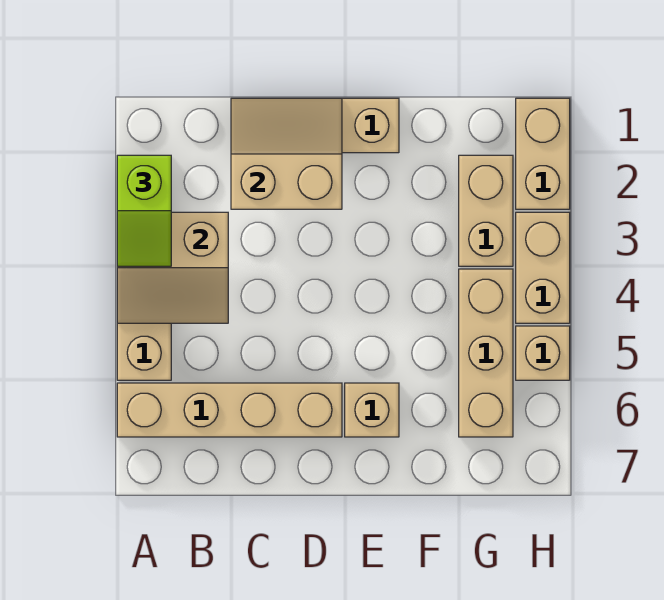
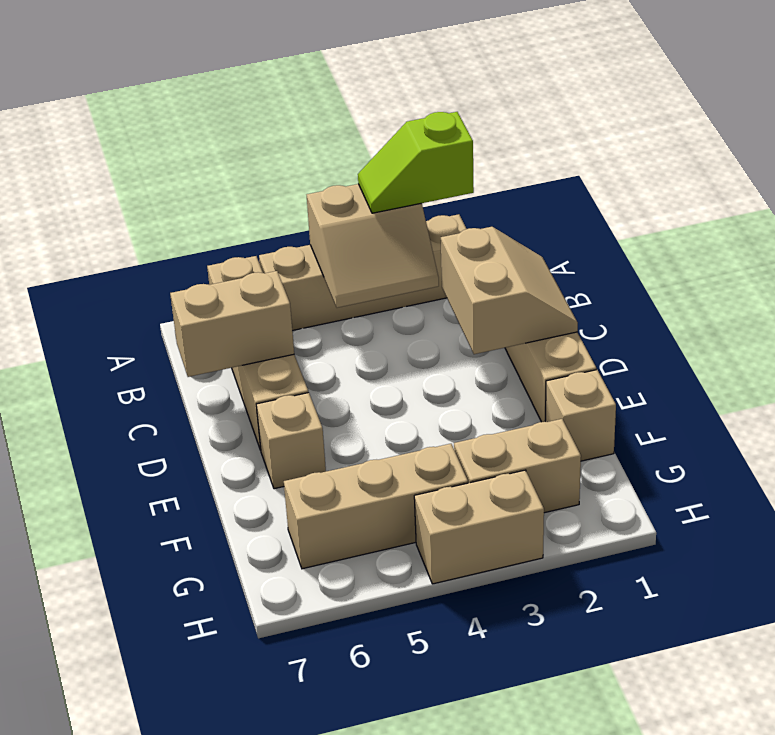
tan slope A3:B4 level 2 top 3 -> tan slope A3:B4 level 2 top A
tan brick H1:H2 level 1 -> tan brick C6:C7 level 2
tan brick H5 level 1 -> tan brick F1 level 1

